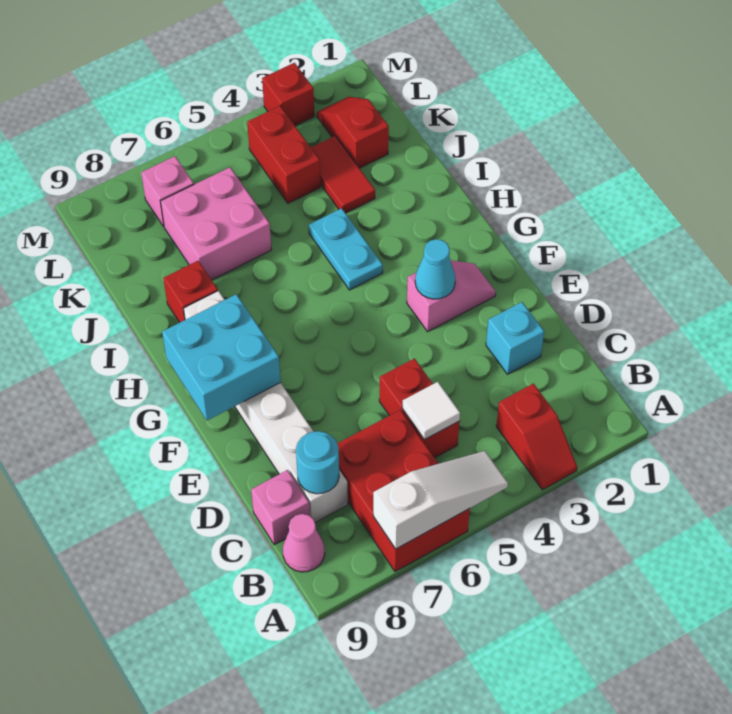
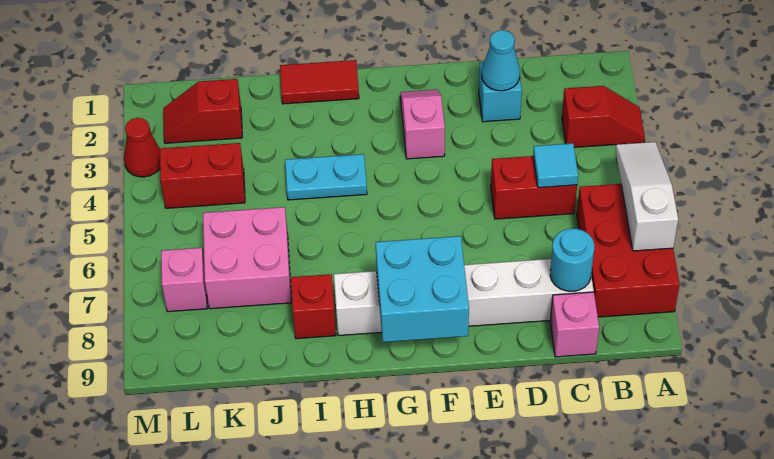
red brick A6:C7 level 1 -> red brick A6:B8 level 1
pink cone B9 level 1 -> none
white tile C5 level 2 -> cyan tile C5 level 2
cyan cone F3 level 2 -> cyan cone D2 level 2
red tile J3:K3 level 1 -> red tile H1:I1 level 1
red brick M3 level 1 -> red cone M3 level 1

